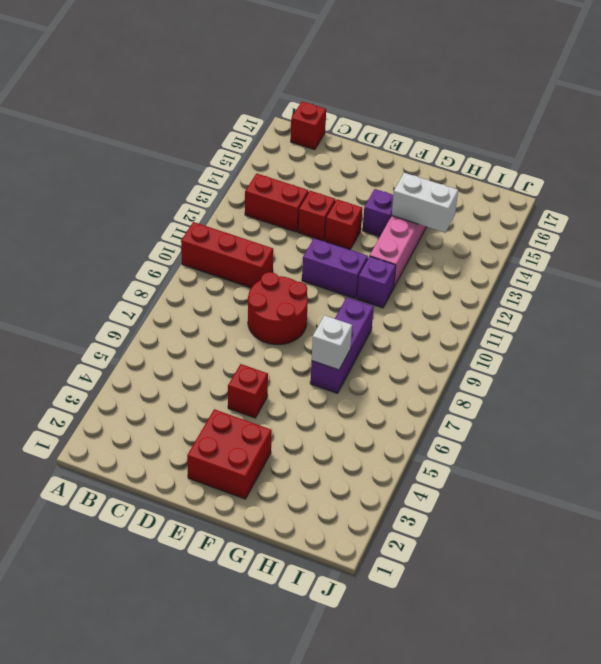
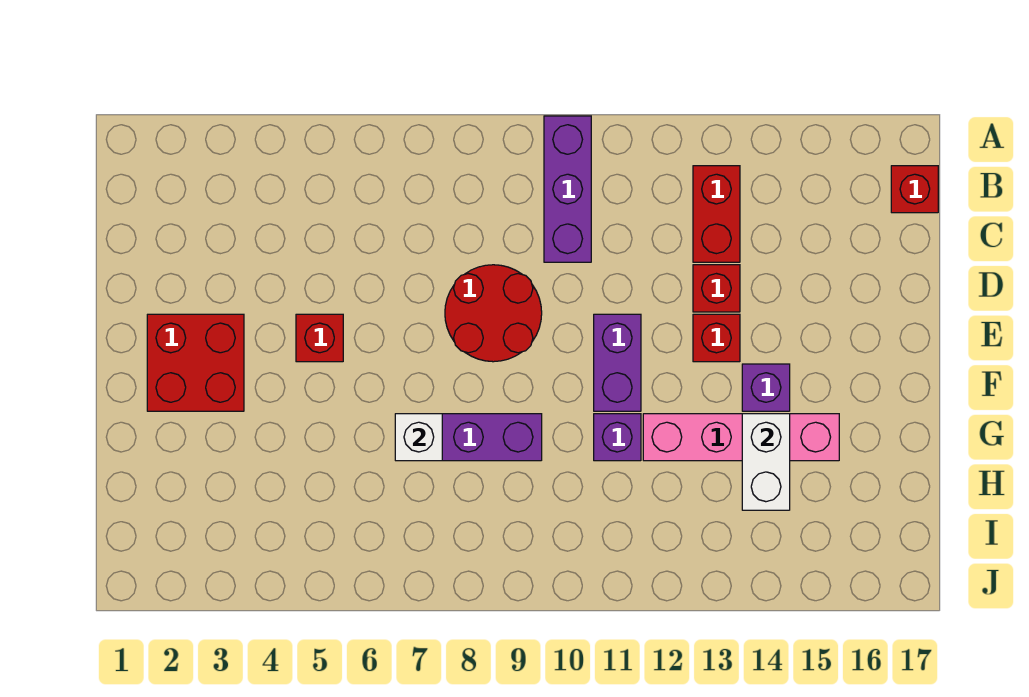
red brick A10:C10 level 1 -> purple brick A10:C10 level 1

